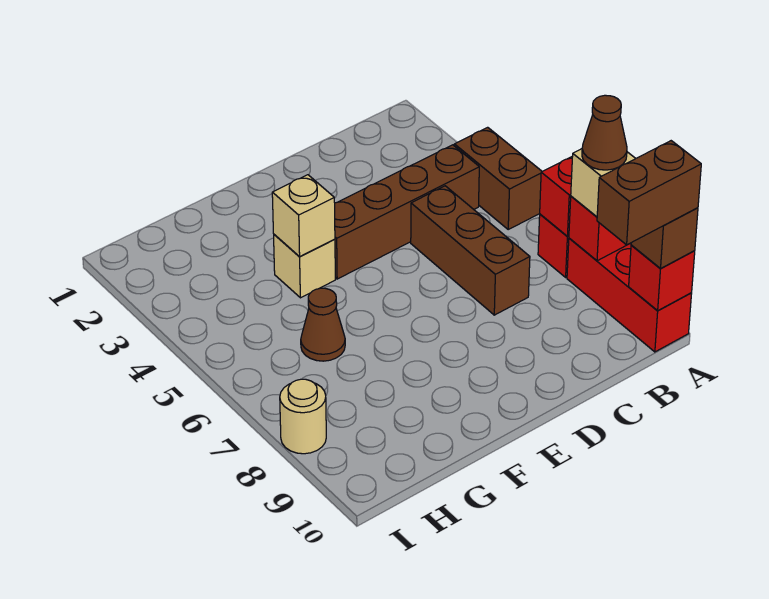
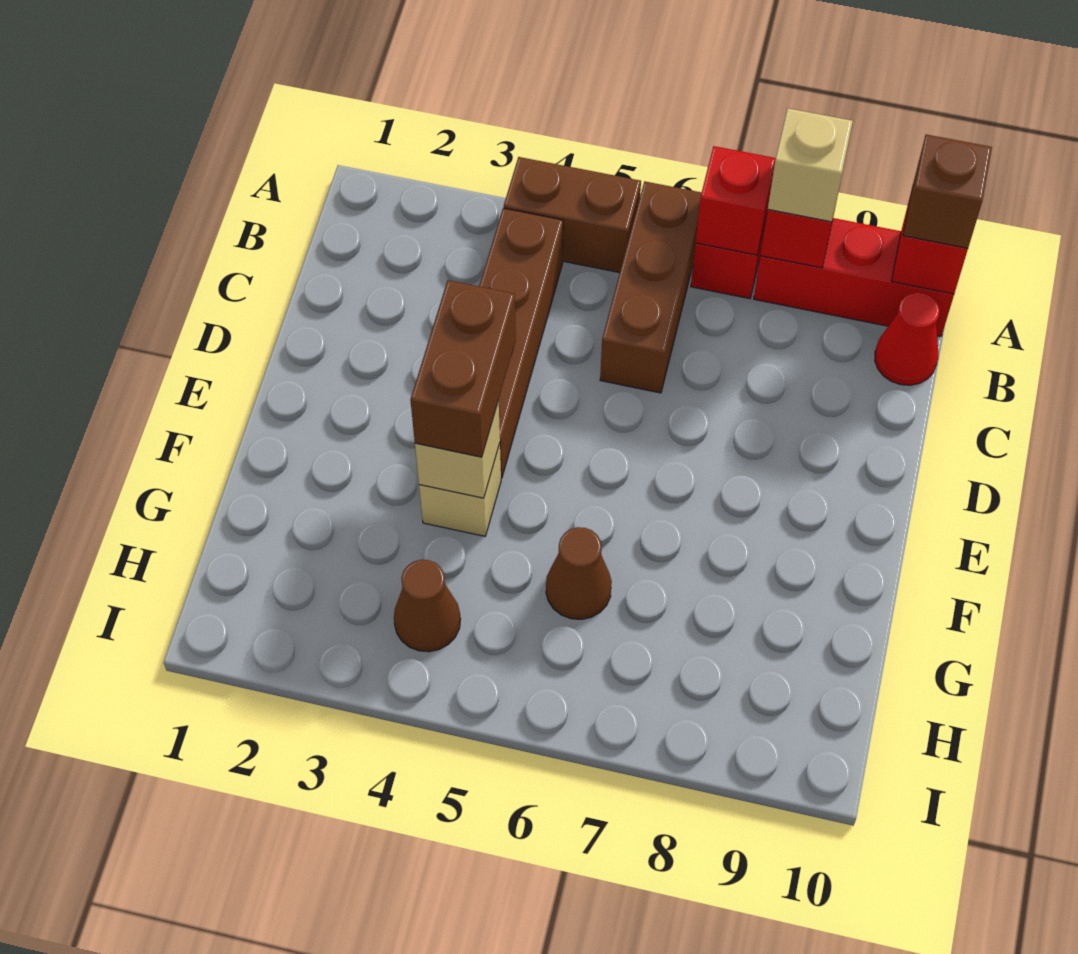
brown cone A8 level 4 -> brown cone H4 level 1
brown brick A10:B10 level 4 -> brown brick E4:F4 level 3
none -> red cone B10 level 1
brown brick C5:C7 level 1 -> brown brick A6:C6 level 1
tan round brick I8 level 1 -> none

